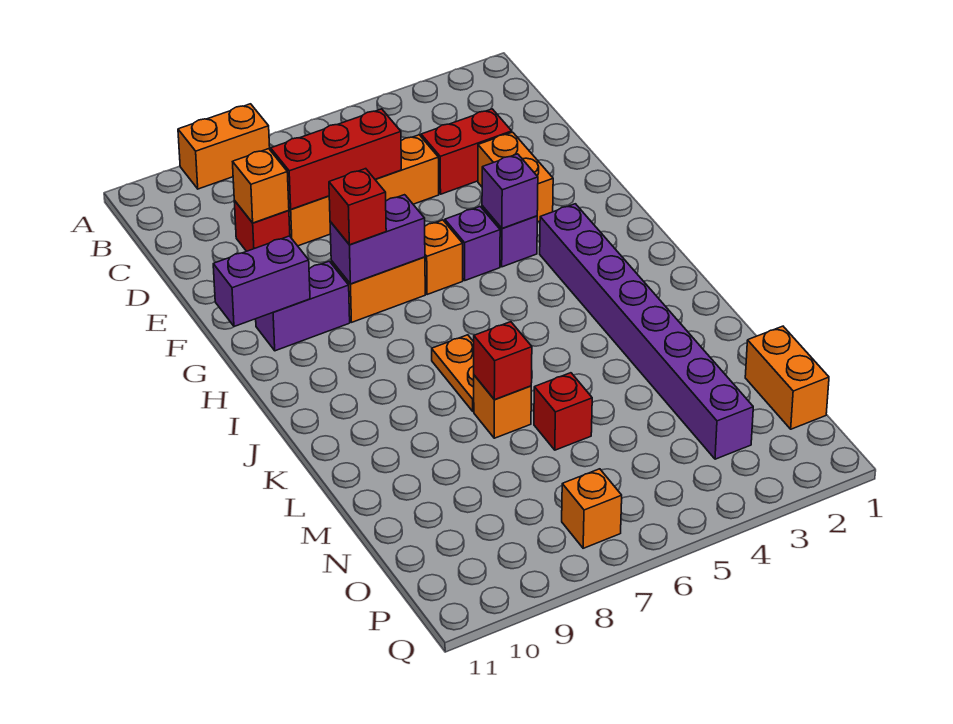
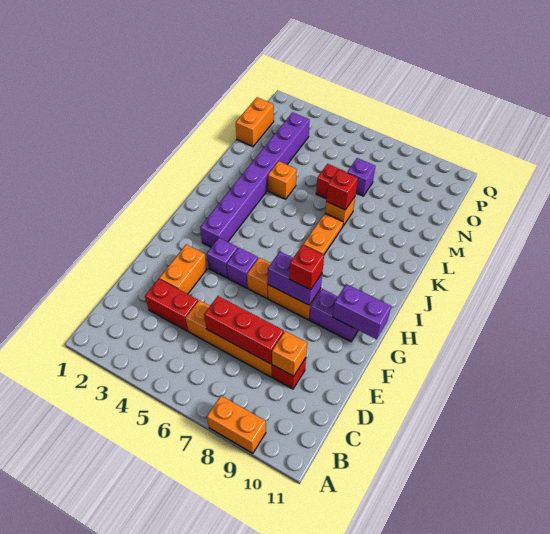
purple brick G4 level 2 -> purple brick N7 level 1
orange brick P7 level 1 -> orange brick L4 level 1

